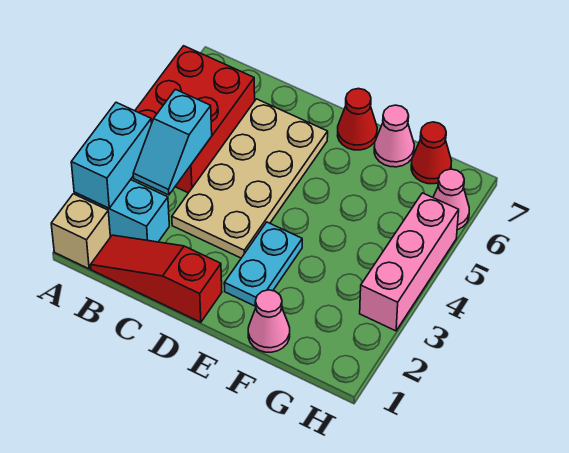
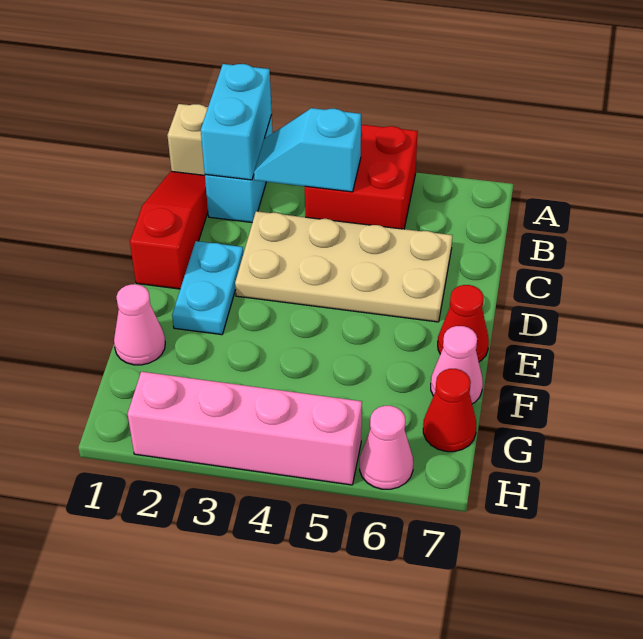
cyan brick A2:A3 level 2 -> cyan brick A2:B2 level 2
red brick A4:B6 level 1 -> red brick A4:B5 level 1
cyan plate E2:E3 level 1 -> cyan plate D2:E2 level 1
pink brick H3:H5 level 1 -> pink brick H2:H5 level 1

